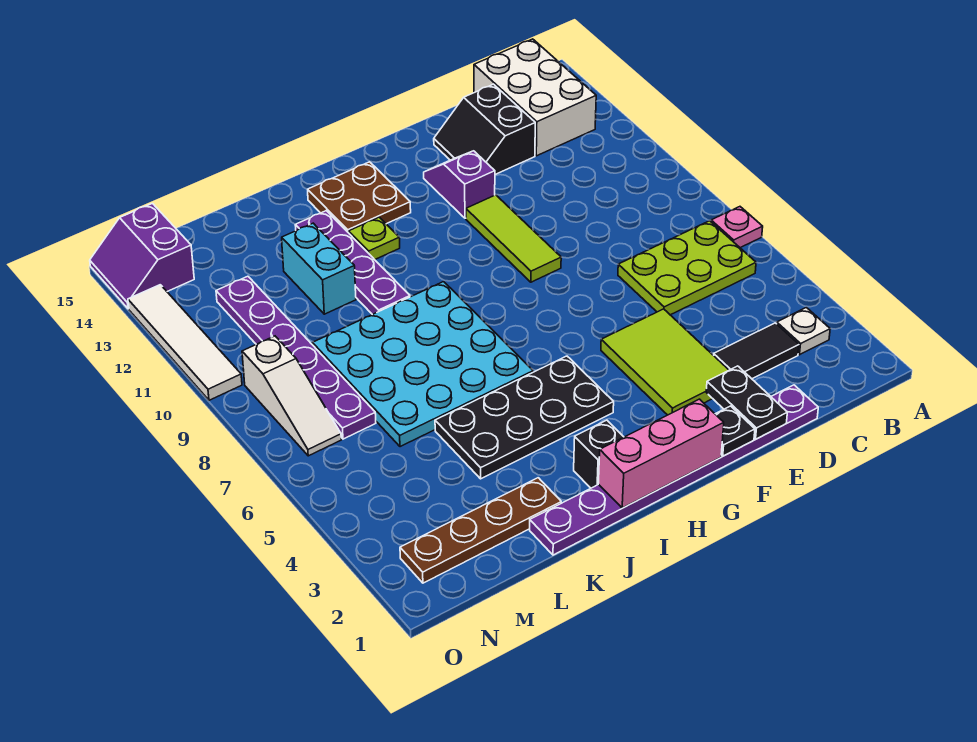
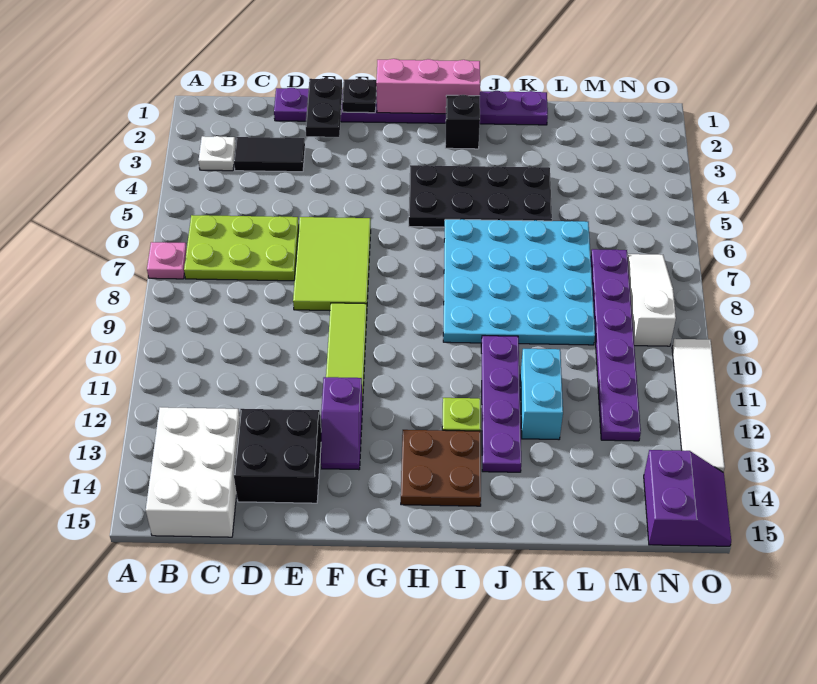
black slope D13:E14 level 1 top D -> black brick D13:E14 level 1
lime tile E3:F5 level 1 -> lime tile E6:F8 level 1
brown plate K2:N2 level 1 -> none

